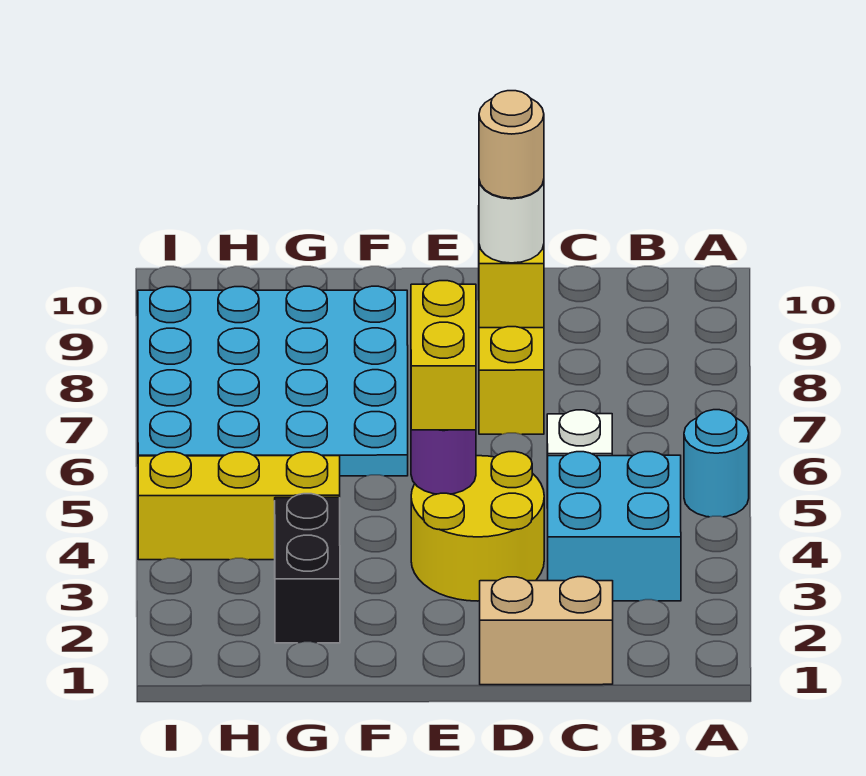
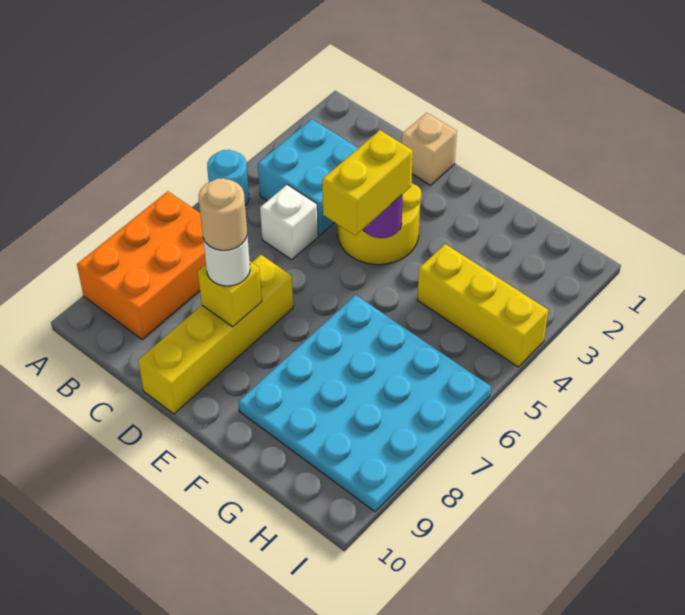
none -> orange brick A7:B9 level 1
tan brick C1:D1 level 1 -> tan brick D1 level 1
black brick G2:G3 level 1 -> none

